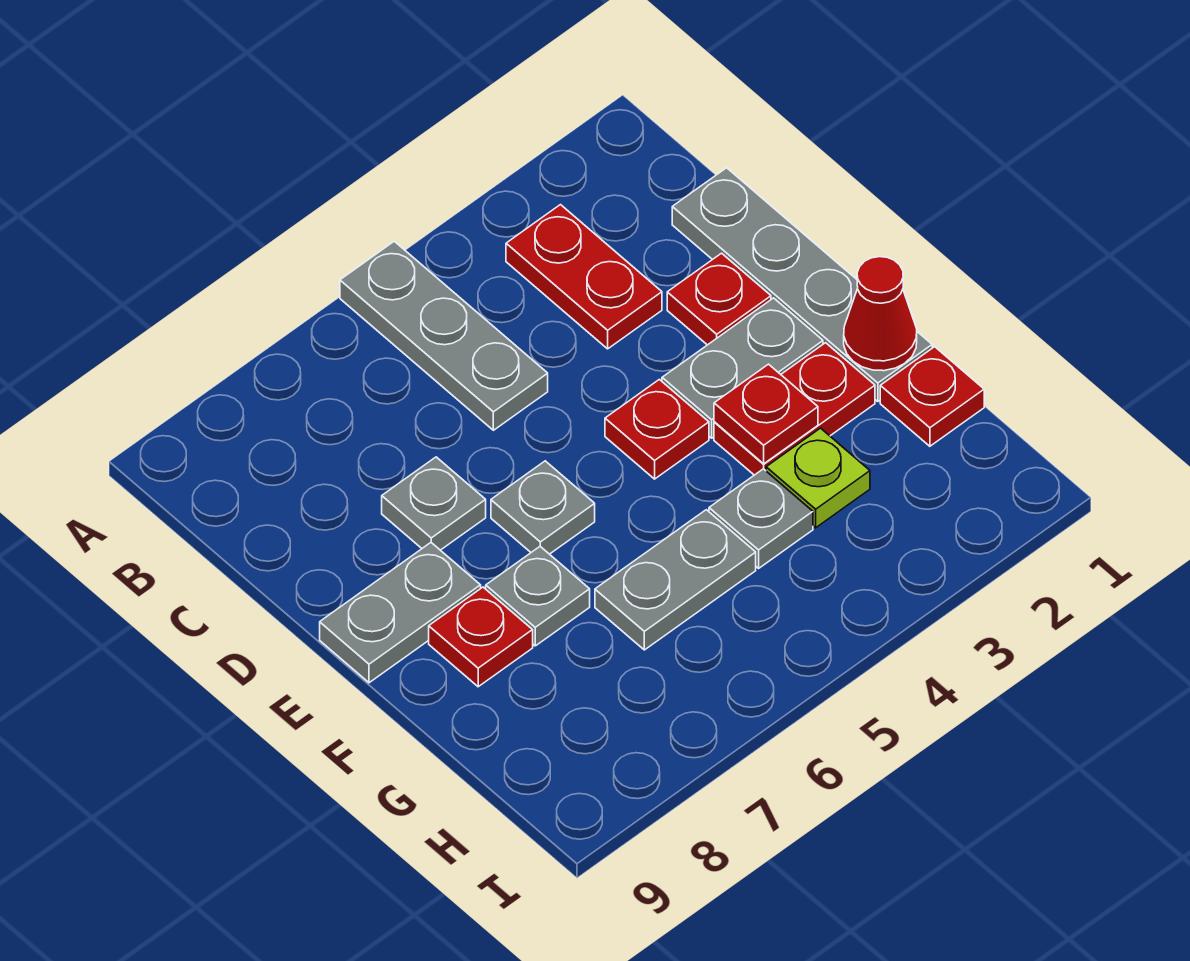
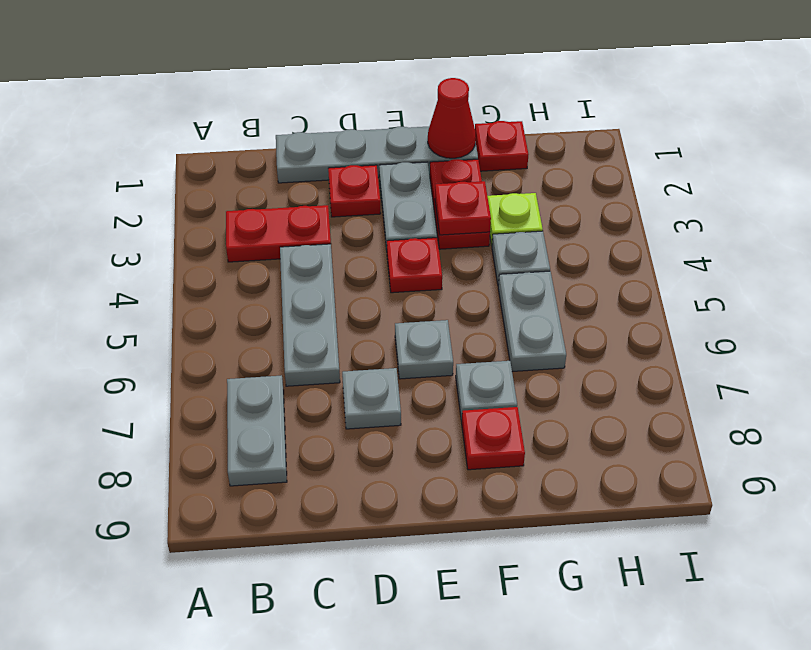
grey plate A5:C5 level 1 -> grey plate C4:C6 level 1
grey plate E8:E9 level 1 -> grey plate B7:B8 level 1

